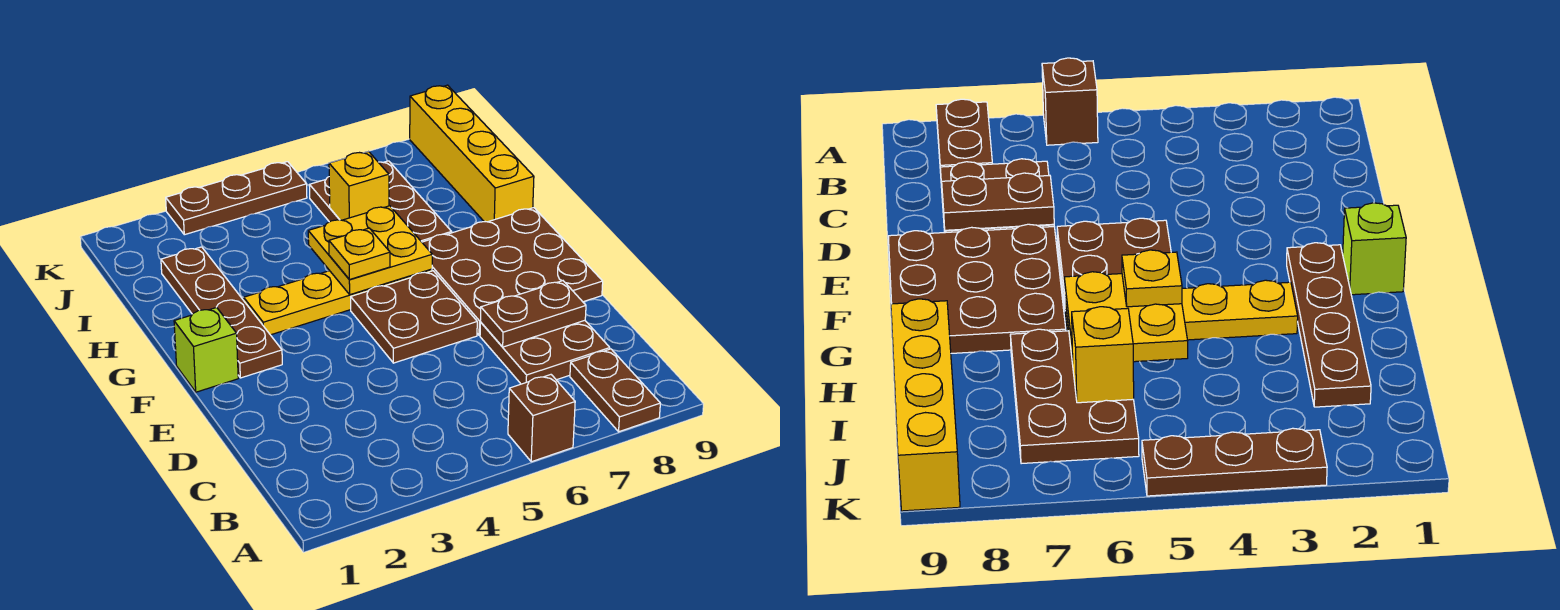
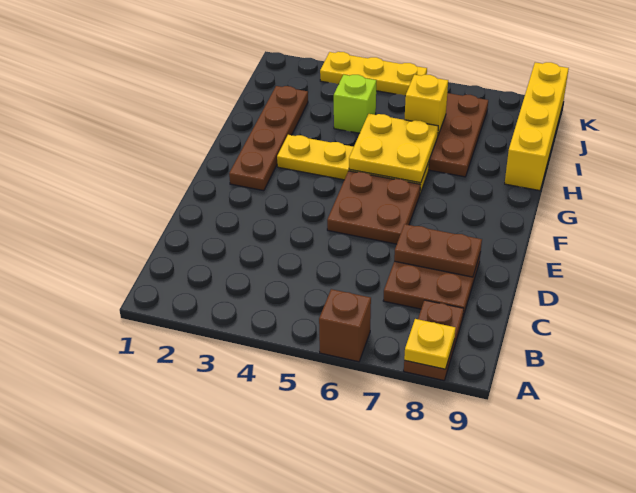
brown plate E7:G9 level 1 -> none
lime brick F1 level 1 -> lime brick I4 level 1
yellow plate G5 level 3 -> yellow plate A8 level 2
brown plate K3:K5 level 1 -> yellow plate K3:K5 level 1

